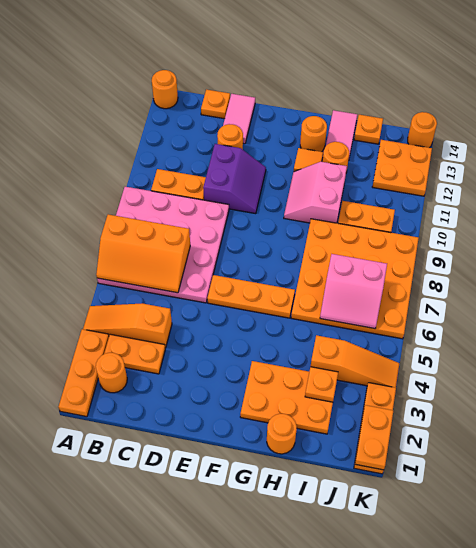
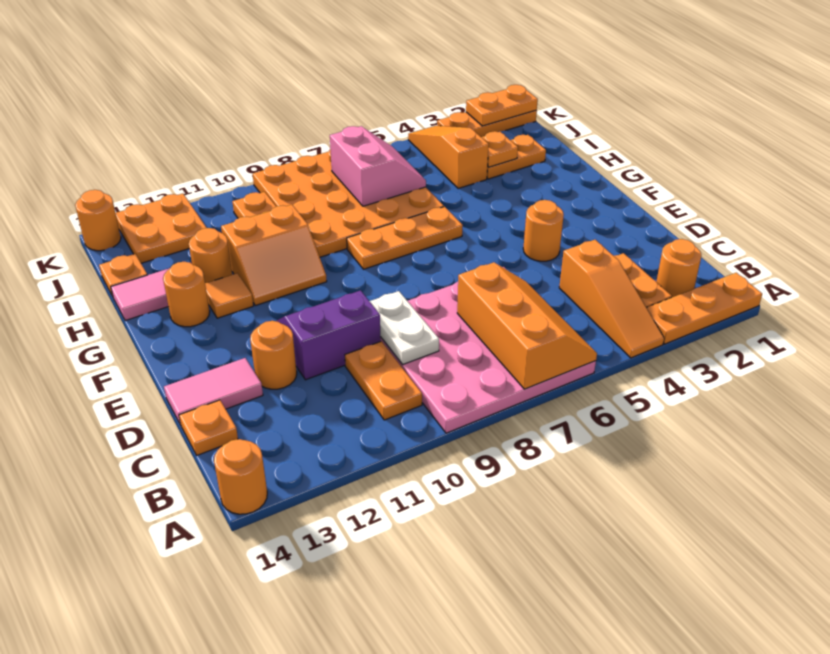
none -> white plate C9:D9 level 2
orange plate E6:G6 level 1 -> orange plate G6:G8 level 1
orange plate G2:I3 level 1 -> orange plate I2:I3 level 1
pink slope G10:H11 level 1 top H -> orange slope G10:H11 level 1 top H
orange round brick H1 level 1 -> orange round brick E4 level 1

